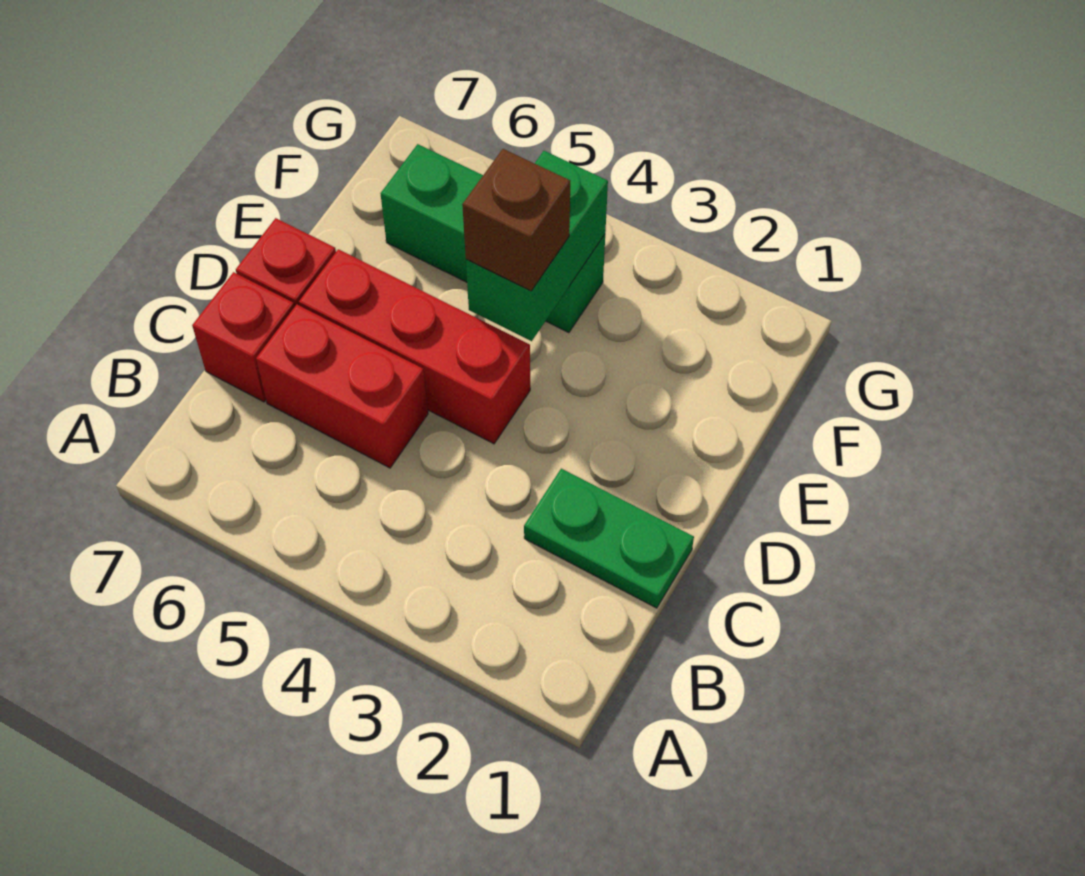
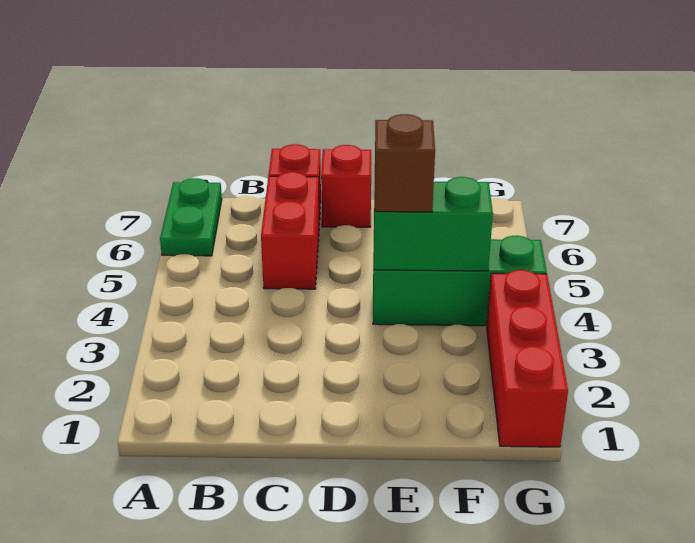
green plate C1:C2 level 1 -> green plate A6:A7 level 1
red brick D4:D6 level 1 -> red brick G1:G3 level 1
green brick F4:F6 level 1 -> green brick E4:G4 level 1

